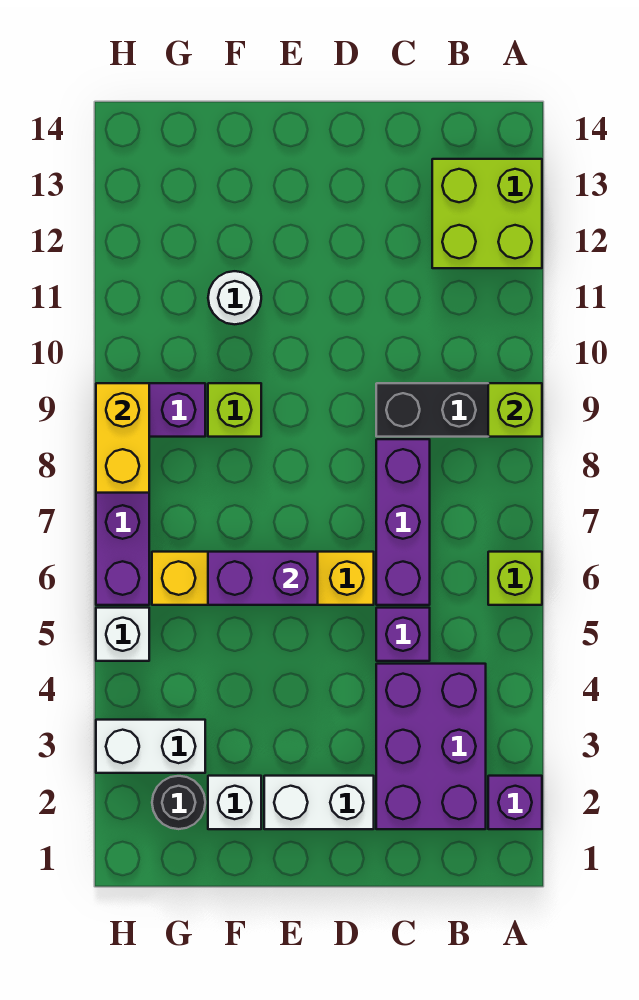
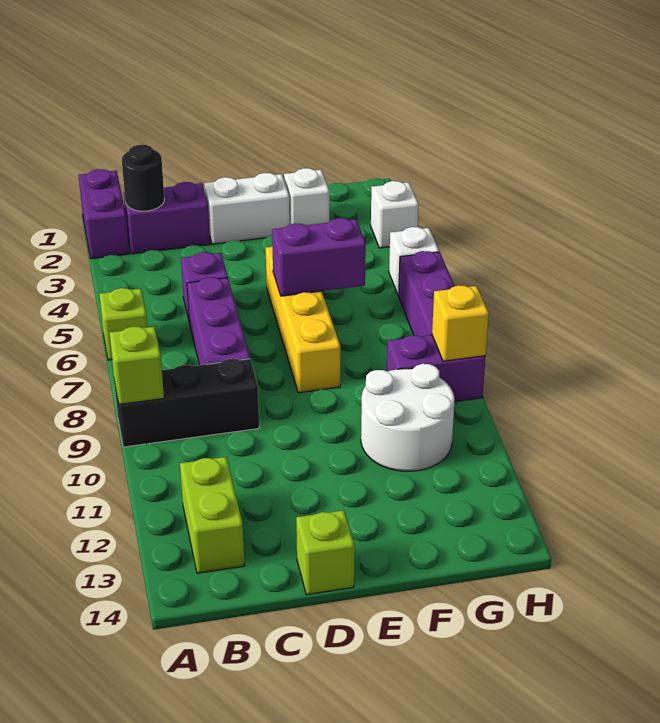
purple brick A2 level 1 -> purple brick A1:A2 level 1
lime brick A12:B13 level 1 -> lime brick B12:B13 level 1
purple brick B2:C4 level 1 -> purple brick B2:C2 level 1
yellow brick D6:G6 level 1 -> yellow brick E5:E8 level 1
lime brick F9 level 1 -> lime brick D14 level 1
white round brick F11 level 1 -> white round brick F10:G11 level 1
black round brick G2 level 1 -> black round brick B2 level 2
white brick G3:H3 level 1 -> white brick H3 level 1
yellow brick H8:H9 level 2 -> yellow brick H9 level 2

